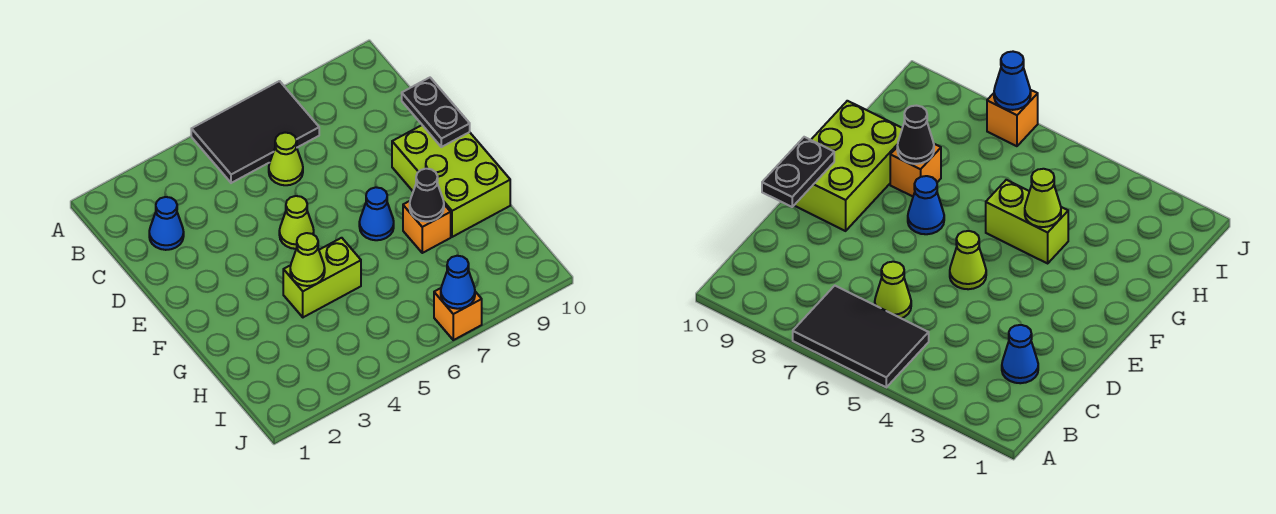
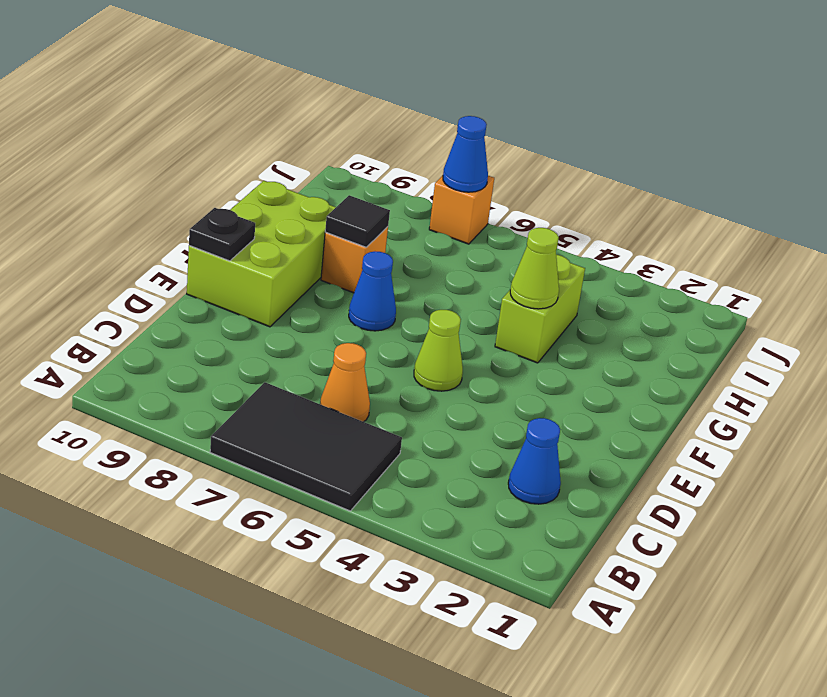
lime cone C6 level 1 -> orange cone C6 level 1
black plate D10:E10 level 2 -> black plate E10 level 2
lime brick G4:G5 level 1 -> lime brick G4:H4 level 1
black cone G8 level 2 -> black tile G8 level 2

